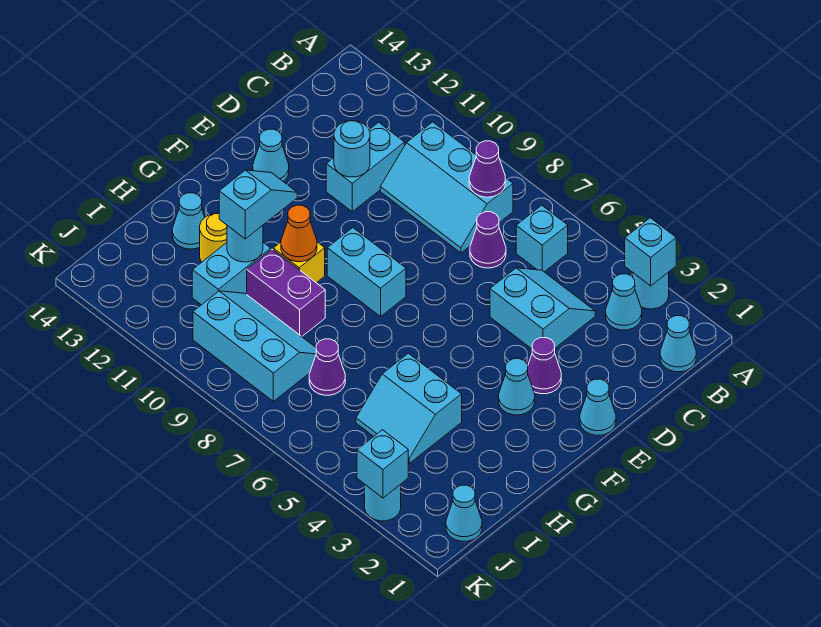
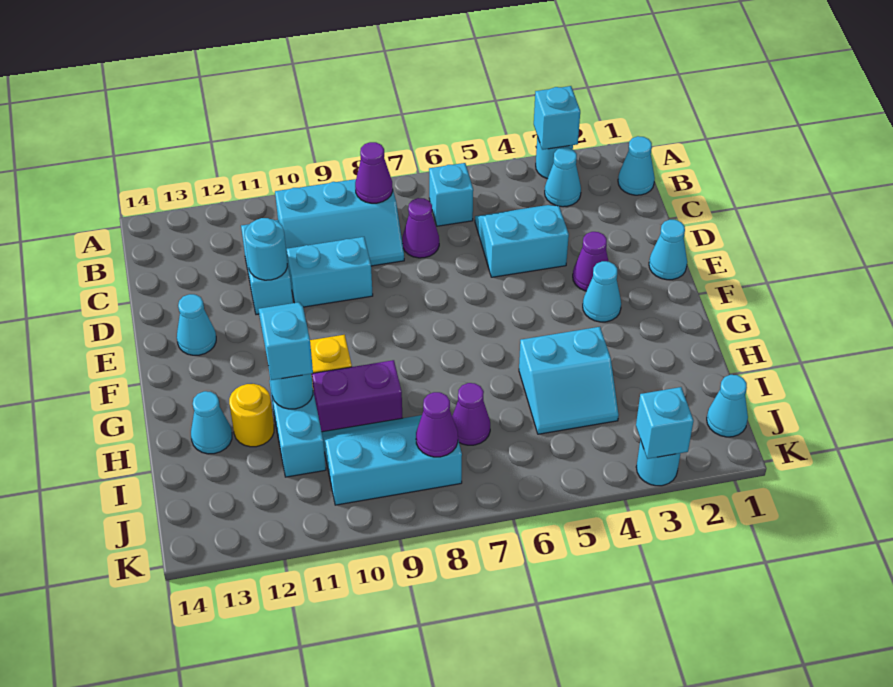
cyan brick F8:F9 level 1 -> cyan brick D9:D10 level 1
orange cone G10 level 2 -> none
none -> purple cone J8 level 2

